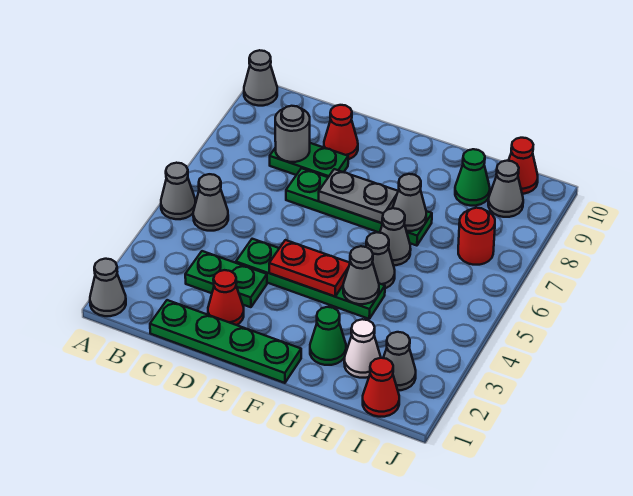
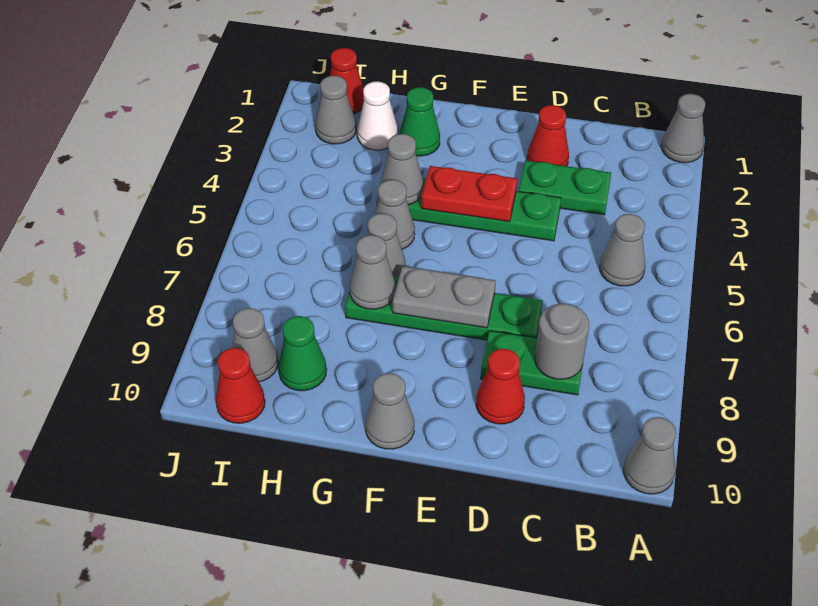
grey cone A5 level 1 -> grey cone F10 level 1
green plate C1:F1 level 1 -> none
red round brick I7 level 1 -> none

